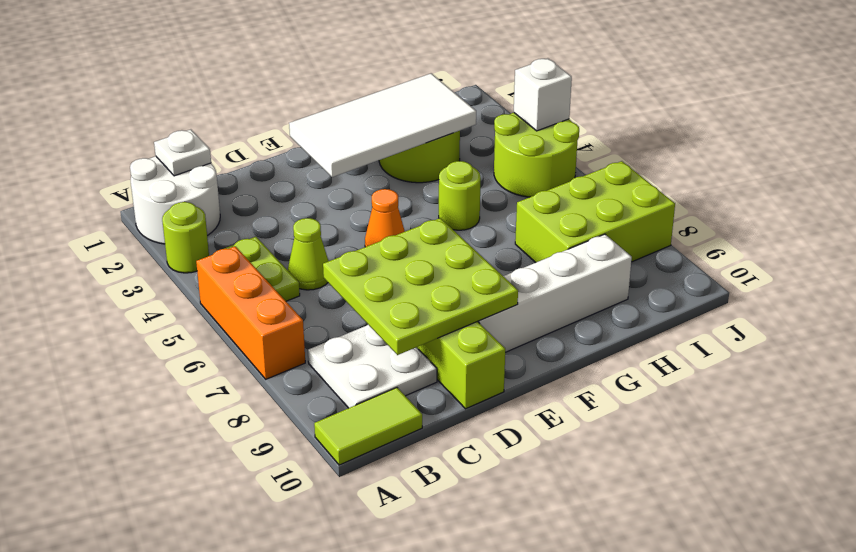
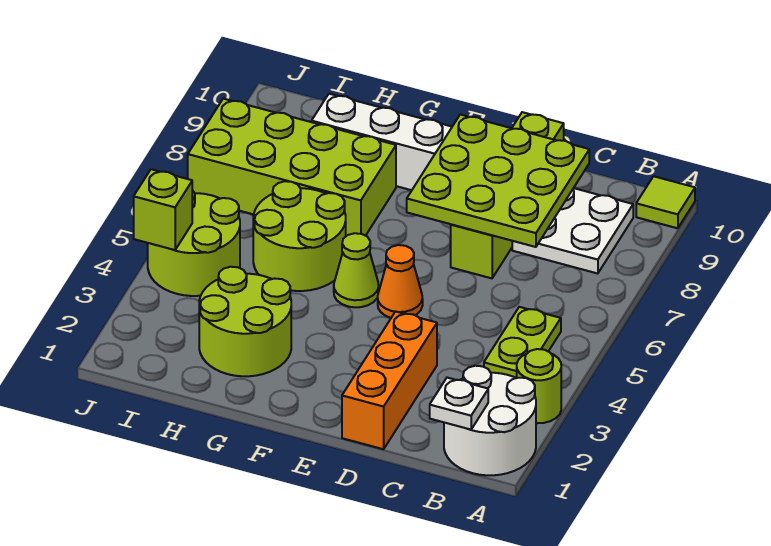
orange brick A5:A7 level 1 -> orange brick D1:D3 level 1
lime tile A10:B10 level 1 -> lime tile A10 level 1
lime cone C5 level 1 -> lime cone F5 level 1
white tile E2:H3 level 2 -> none
lime round brick G5 level 1 -> lime round brick G5:H6 level 1
lime brick H7:J8 level 1 -> lime brick G7:J8 level 1
white brick J4 level 2 -> lime brick J4 level 2

